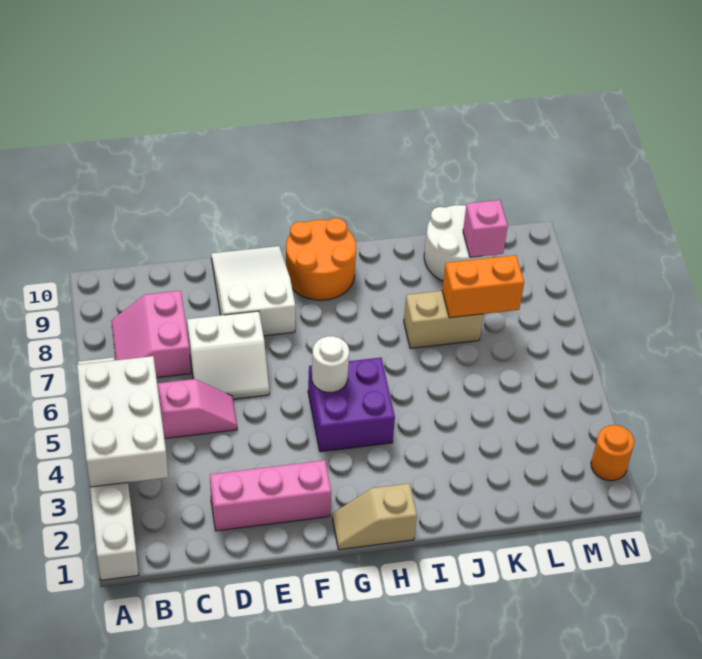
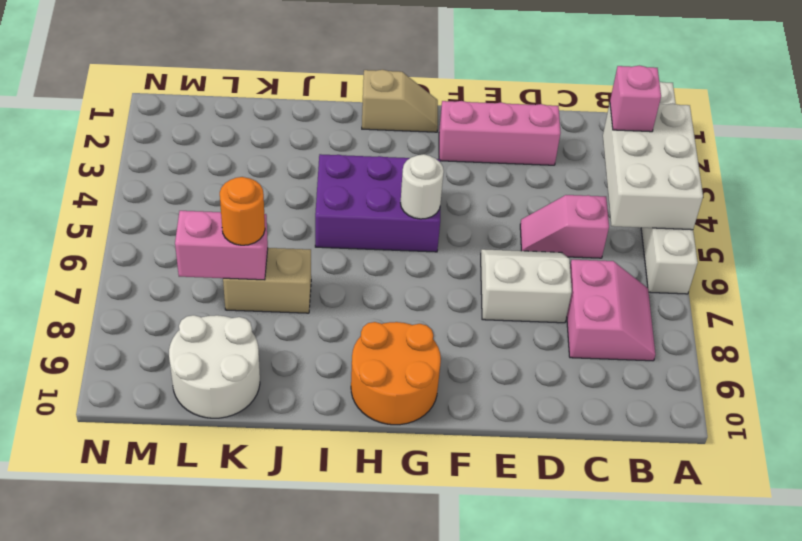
white slope E8:F10 level 1 top 8 -> none
purple brick G4:H5 level 1 -> purple brick G4:I5 level 1
orange brick K7:L7 level 2 -> pink brick K7:L7 level 2
pink brick L9 level 2 -> pink brick B3 level 3
orange round brick N2 level 1 -> orange round brick K7 level 3

